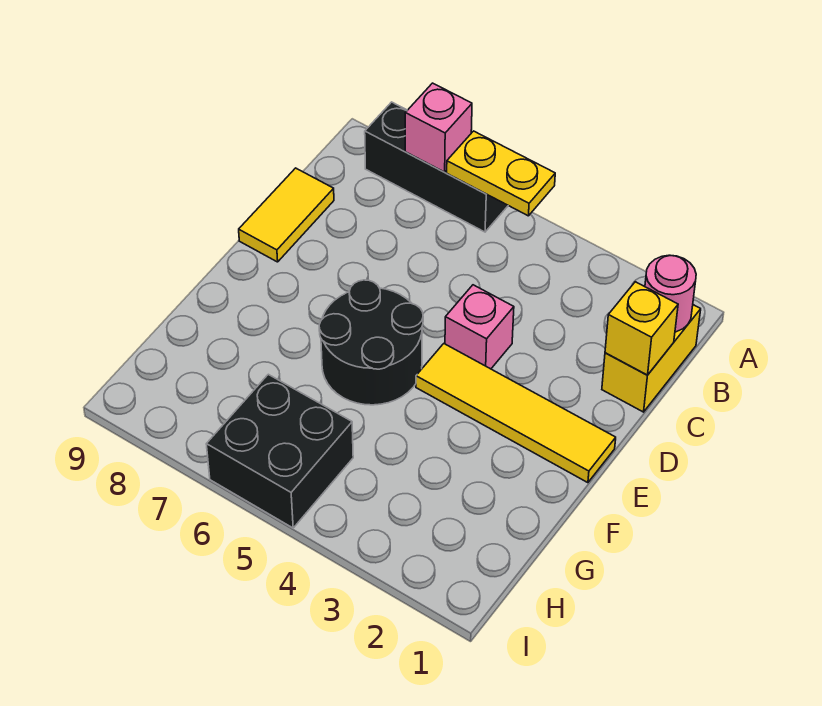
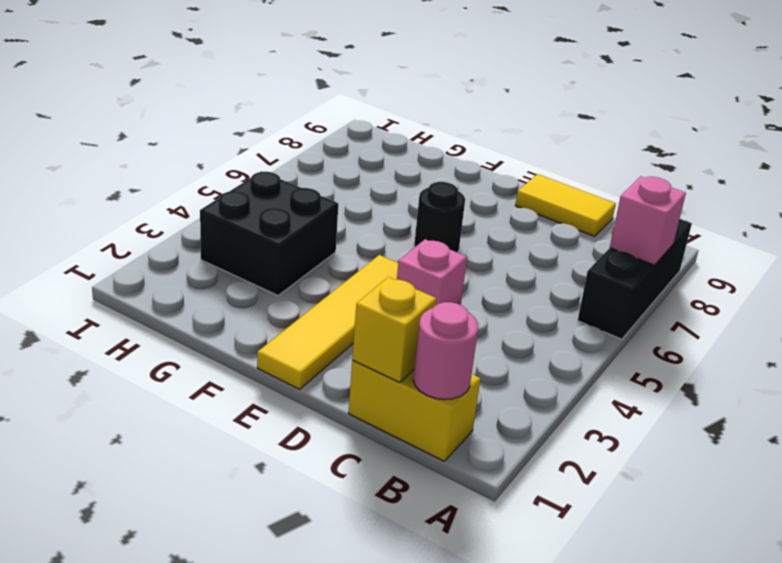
yellow plate A5:A6 level 2 -> none
black round brick E5:F6 level 1 -> black round brick E6 level 1
black brick H5:I6 level 1 -> black brick G3:H4 level 1

